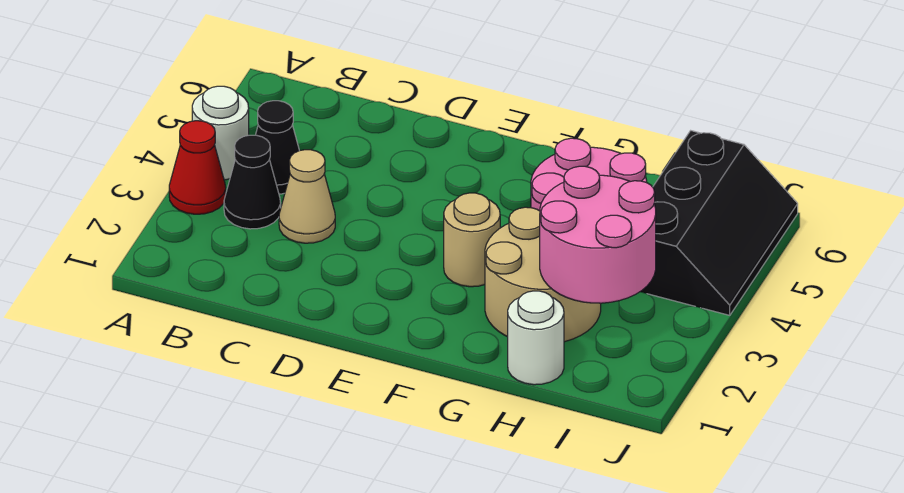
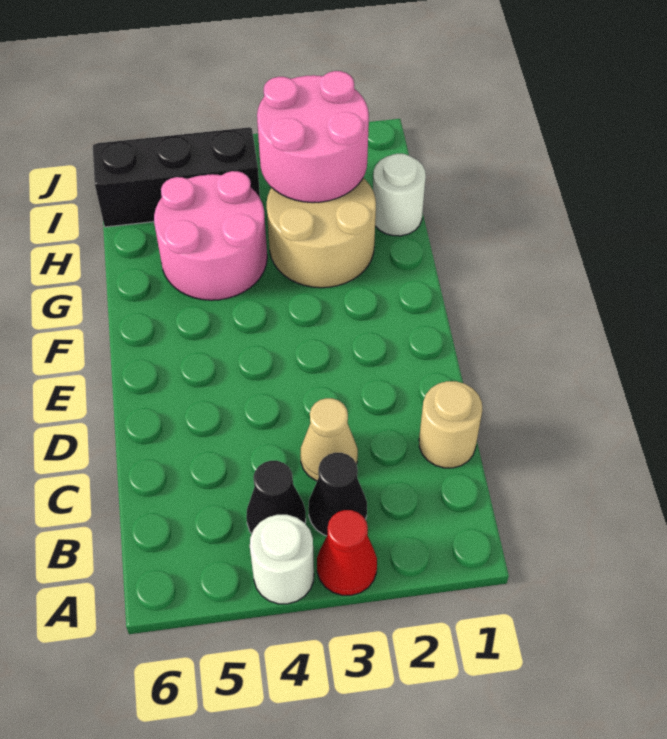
tan round brick F3 level 1 -> tan round brick C1 level 1

